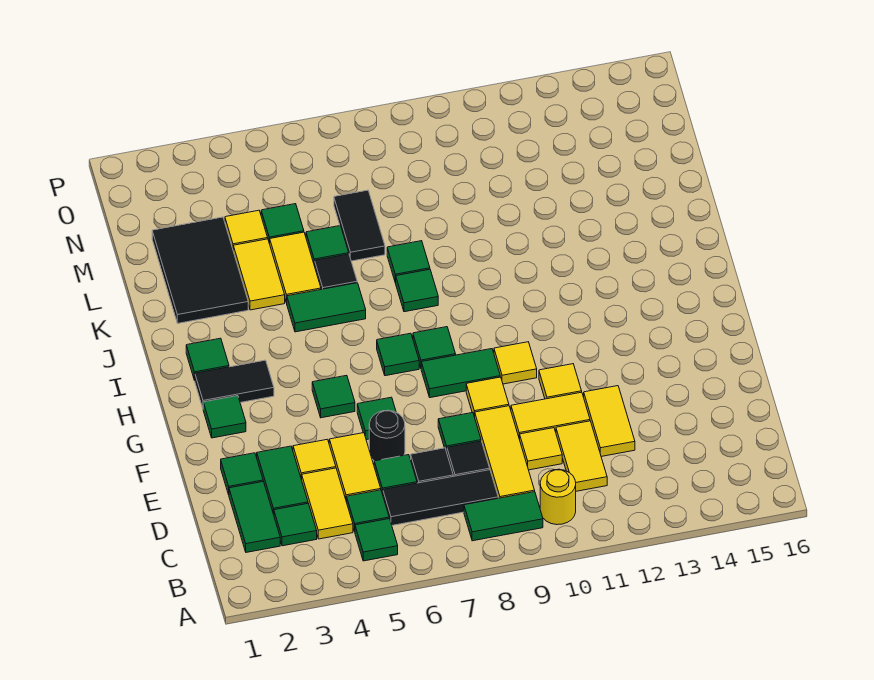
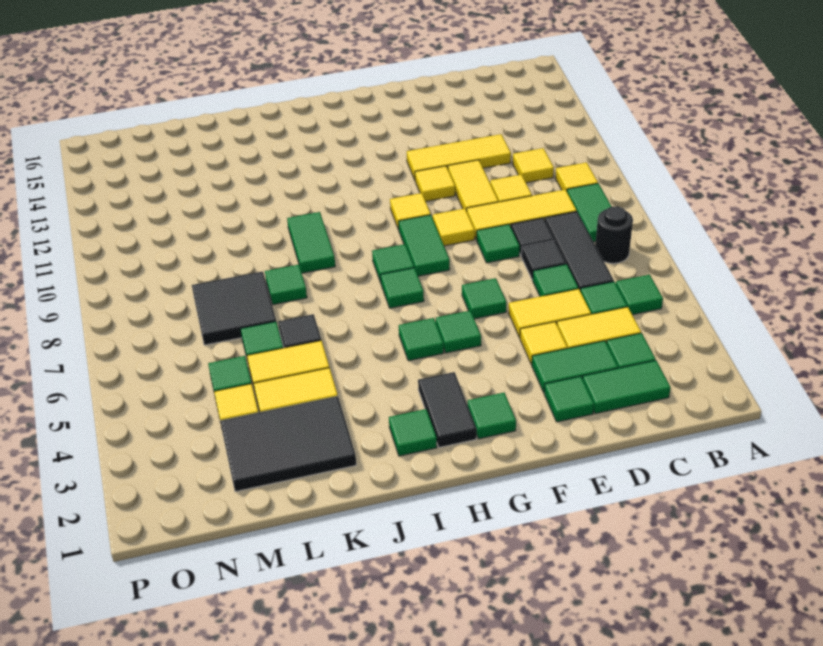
yellow round brick B10 level 1 -> yellow tile B10 level 1
yellow tile C11:D11 level 1 -> yellow tile C11 level 1
yellow tile D12:E12 level 1 -> yellow tile D12:F12 level 1
black round brick E6 level 1 -> black round brick B7 level 1
green tile J5:J6 level 1 -> green tile J9:J10 level 1
green tile J8 level 1 -> green tile H5 level 1
black tile L7:M7 level 1 -> black tile L7:M8 level 1

